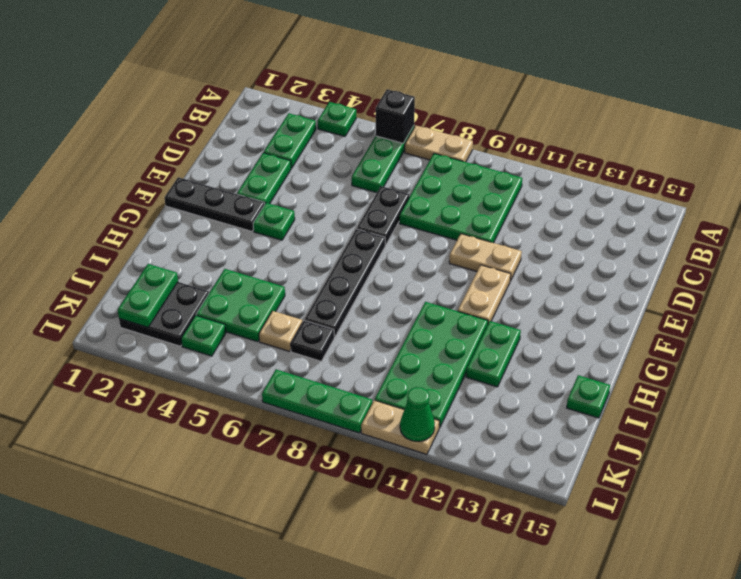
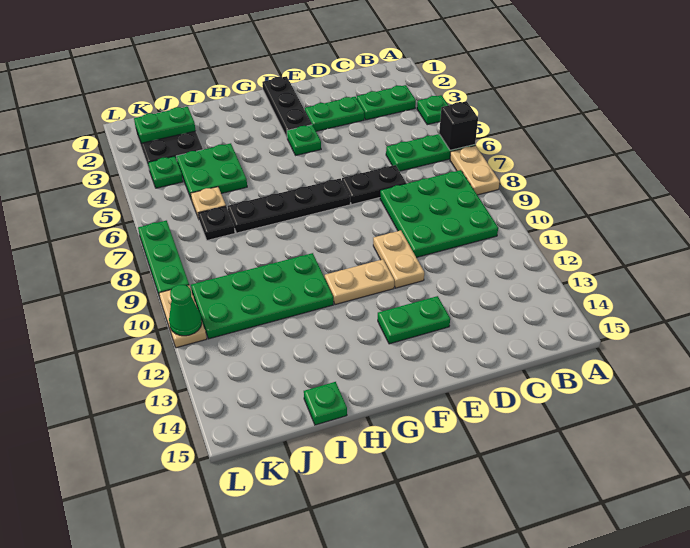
green plate H12:I12 level 1 -> green plate E13:F13 level 1

